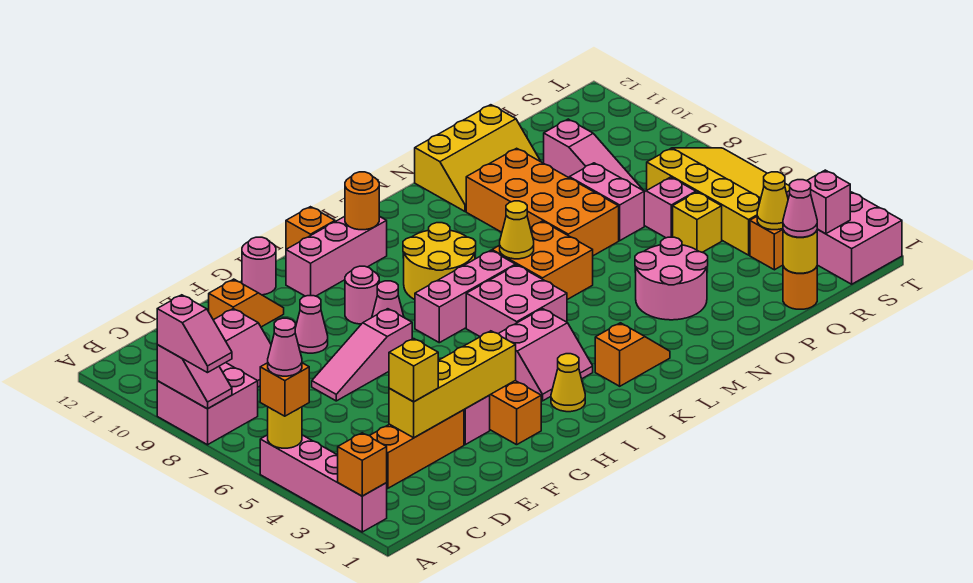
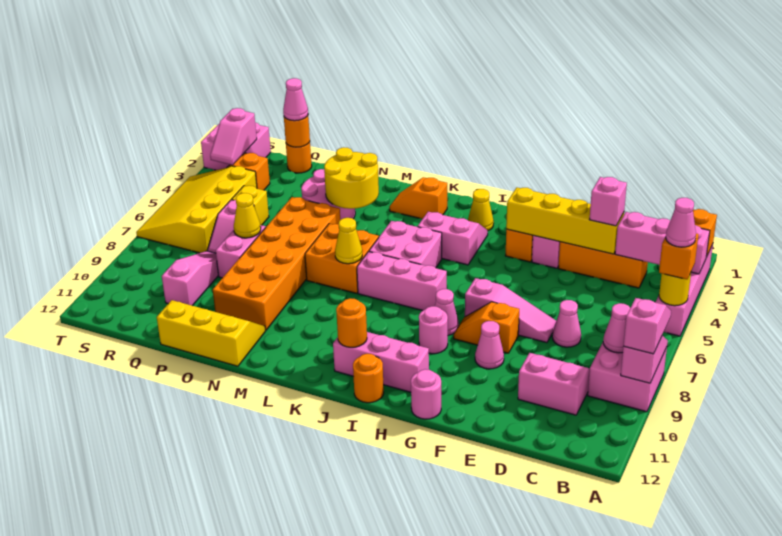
none -> pink brick A3:C3 level 2
none -> pink cone B8 level 2
yellow brick D3 level 3 -> pink brick D3 level 3
none -> pink cone D7 level 1
orange slope E11:F11 level 1 top E -> orange slope F8:G8 level 1 top F
orange brick I12 level 1 -> orange round brick I12 level 1
yellow round brick J8:K9 level 1 -> yellow round brick M3:N4 level 2
orange brick N7:O10 level 1 -> orange brick N5:O10 level 1
yellow round brick Q1 level 2 -> orange round brick Q1 level 2
yellow cone R3 level 2 -> yellow cone P7 level 2

